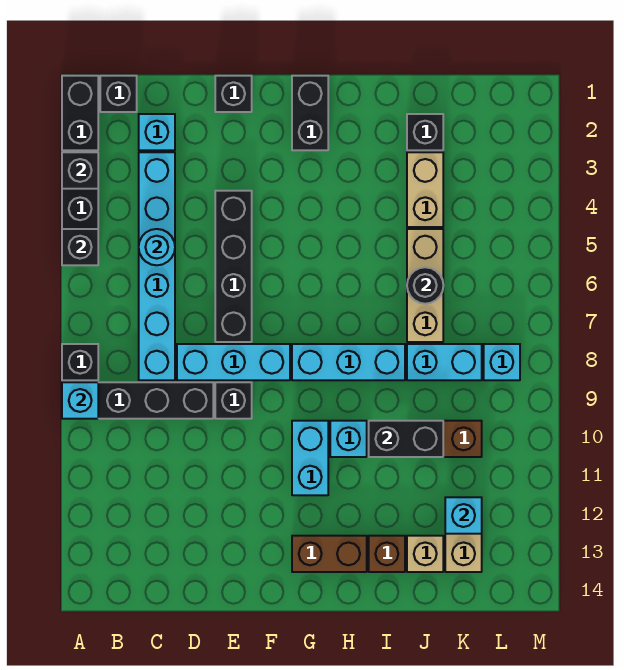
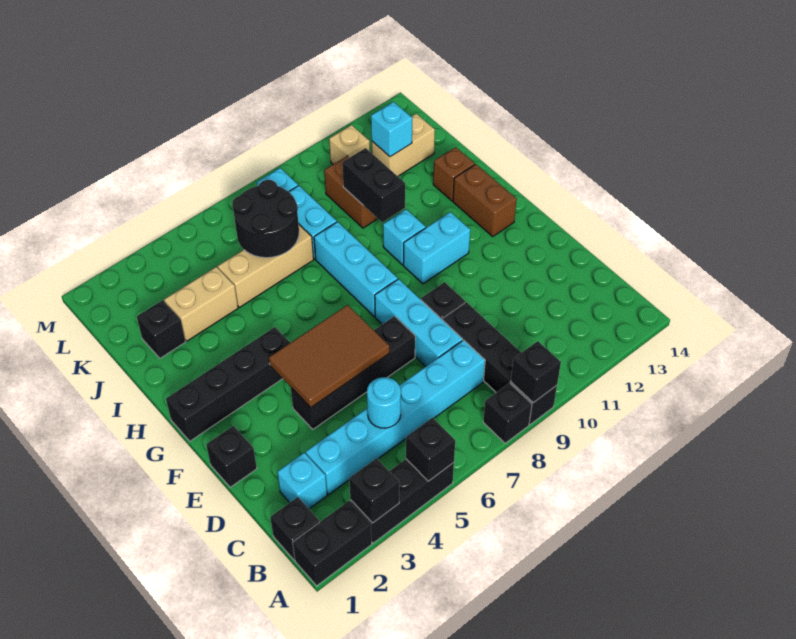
cyan brick A9 level 2 -> black brick A9 level 2
none -> brown tile E4:F6 level 2
black brick G1:G2 level 1 -> black brick G1:G4 level 1
black round brick J6 level 2 -> black round brick J6:K7 level 2
tan brick J13 level 1 -> tan brick L11 level 1

